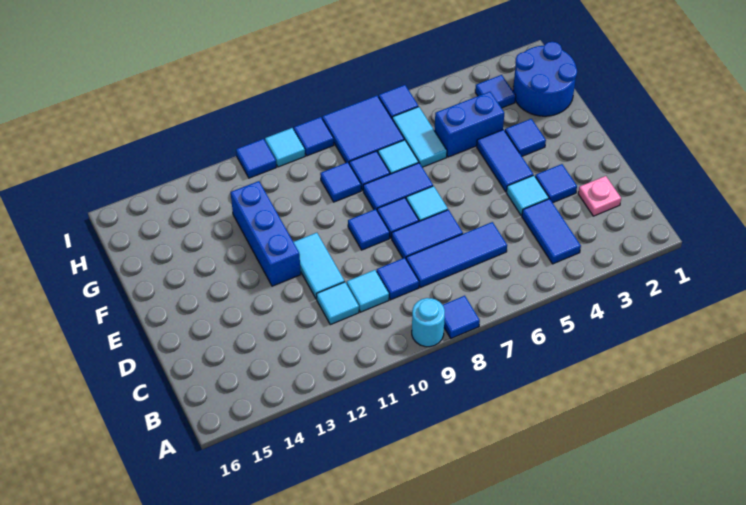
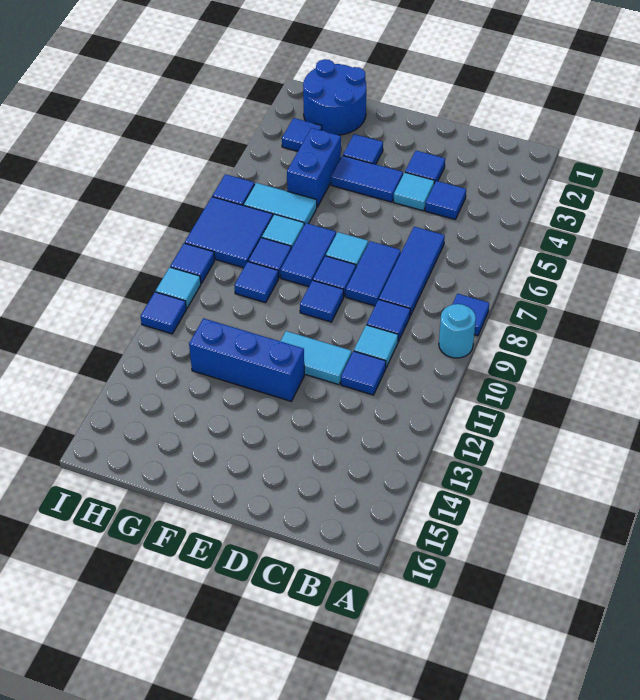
blue tile B4:C4 level 1 -> blue tile C4 level 1
pink plate C2 level 1 -> none
cyan tile C11 level 1 -> blue tile C11 level 1

